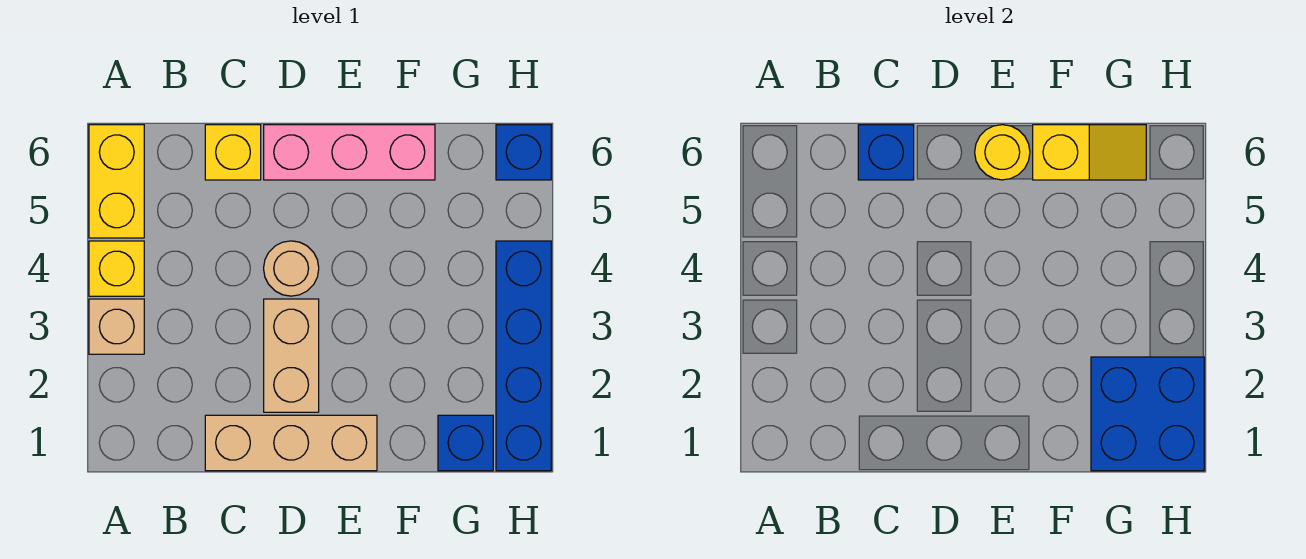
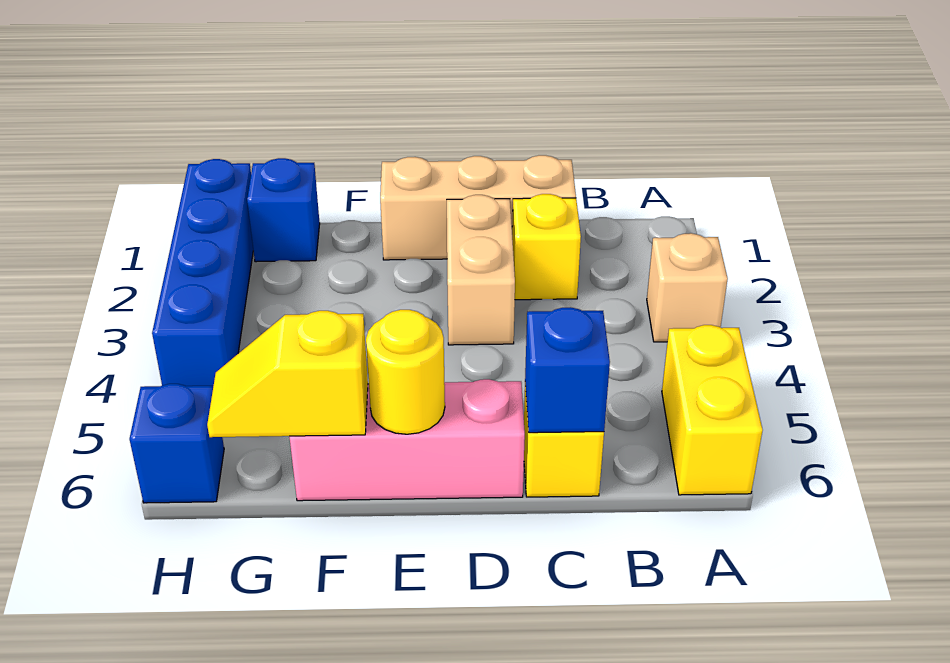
yellow brick A4 level 1 -> yellow brick C2 level 1
tan round brick D4 level 1 -> none
blue brick G1:H2 level 2 -> none

